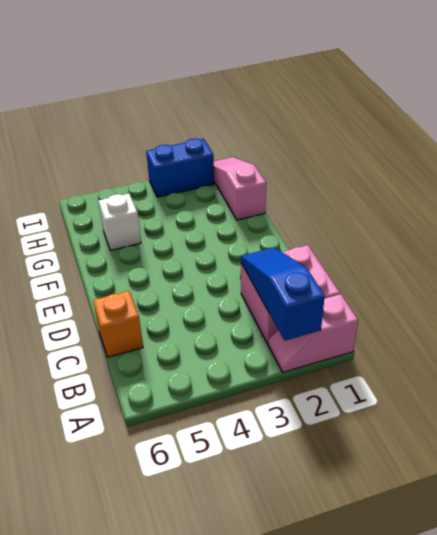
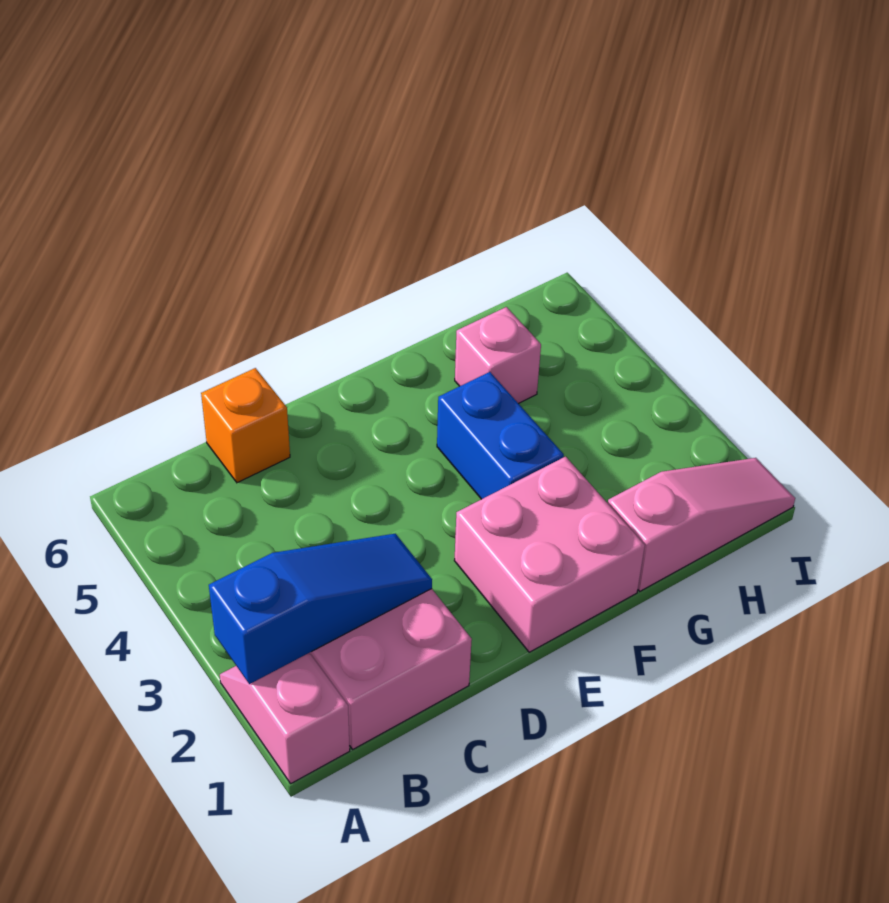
none -> pink brick E1:F2 level 1
white brick G5 level 1 -> pink brick G5 level 1
blue brick I2:I3 level 1 -> blue brick F3:F4 level 1

